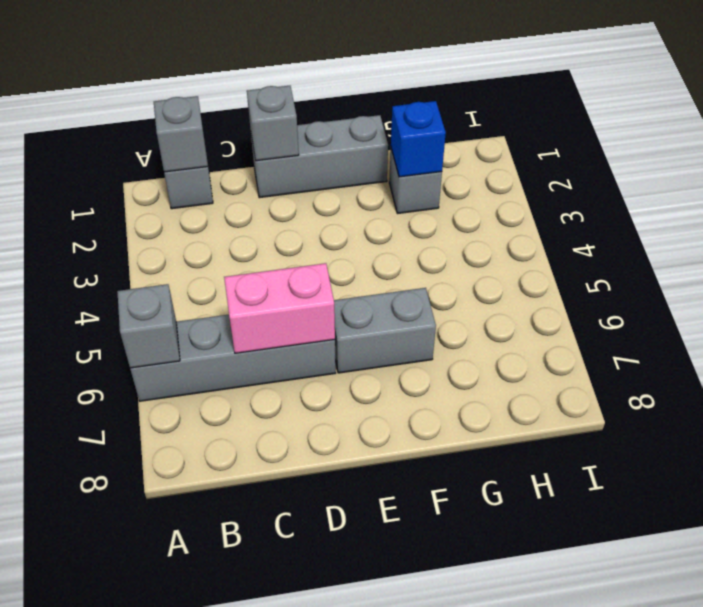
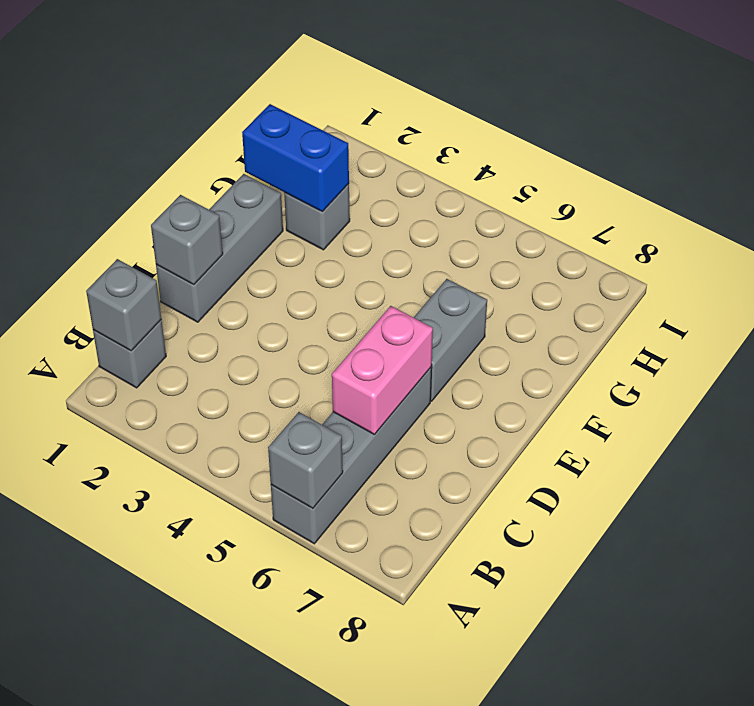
blue brick G2 level 2 -> blue brick G1:G2 level 2

